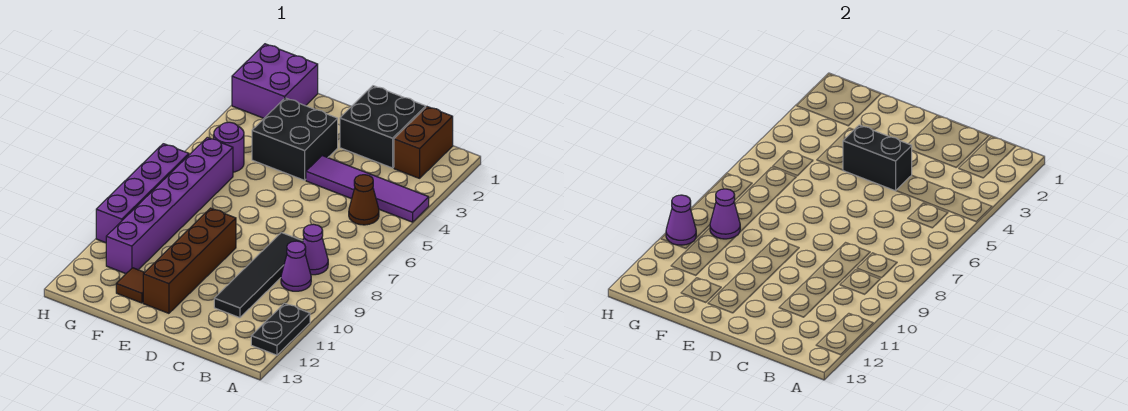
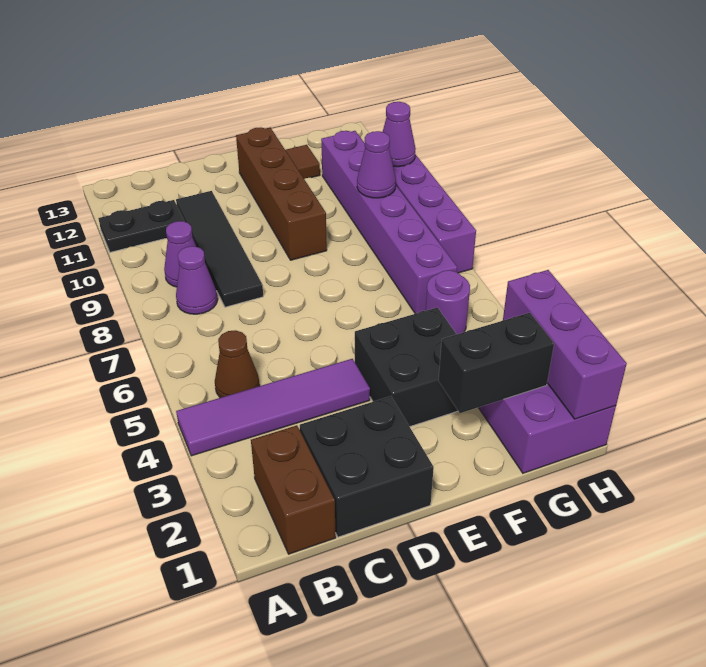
black plate A11:A12 level 1 -> black plate A11:B11 level 1
black brick D4:E4 level 2 -> black brick F2:G2 level 2
none -> purple brick H1:H3 level 2

